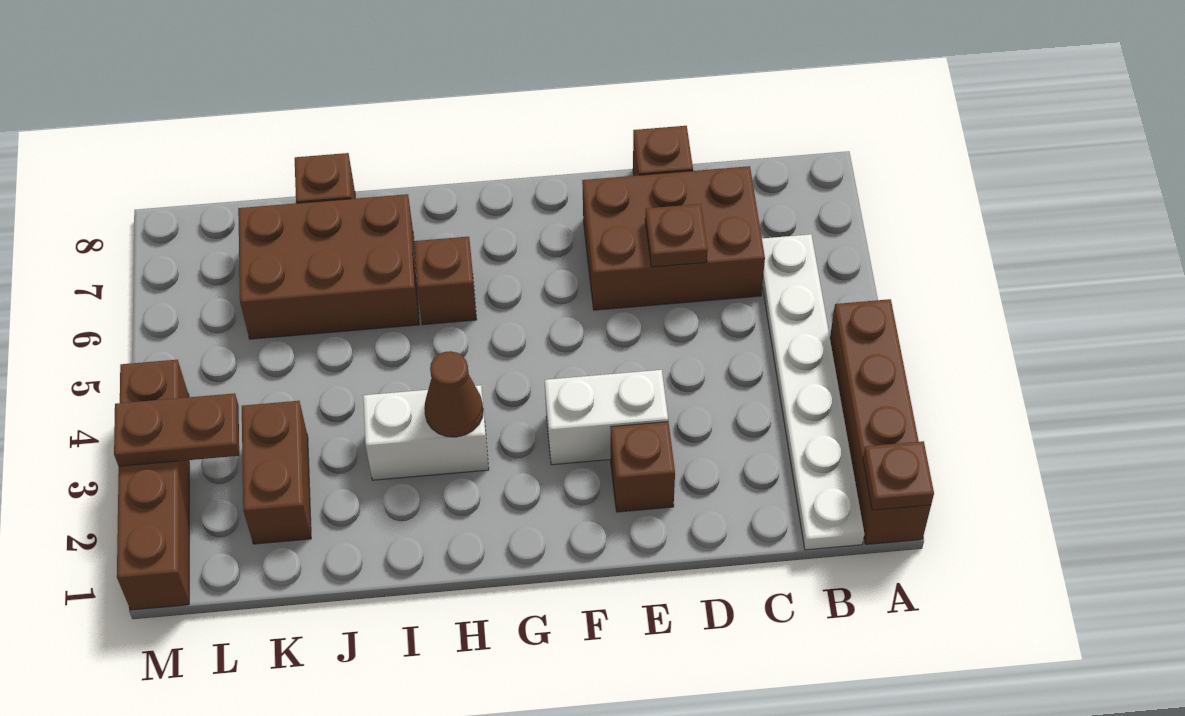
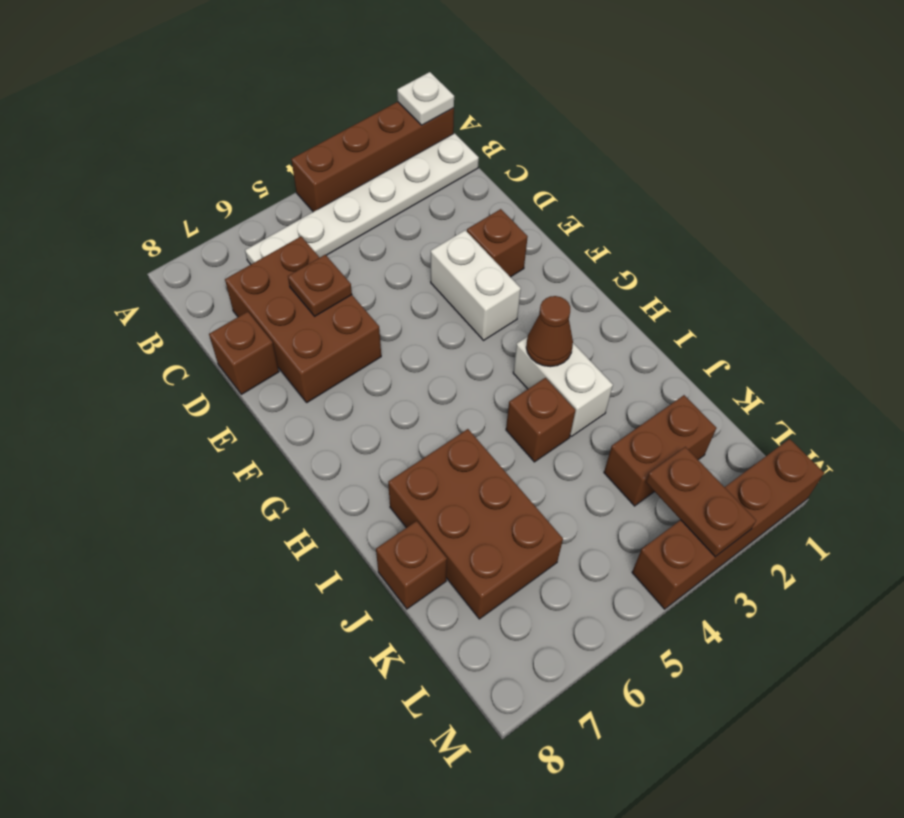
brown plate A1 level 2 -> white plate A1 level 2
brown brick H6 level 1 -> brown brick I4 level 1

